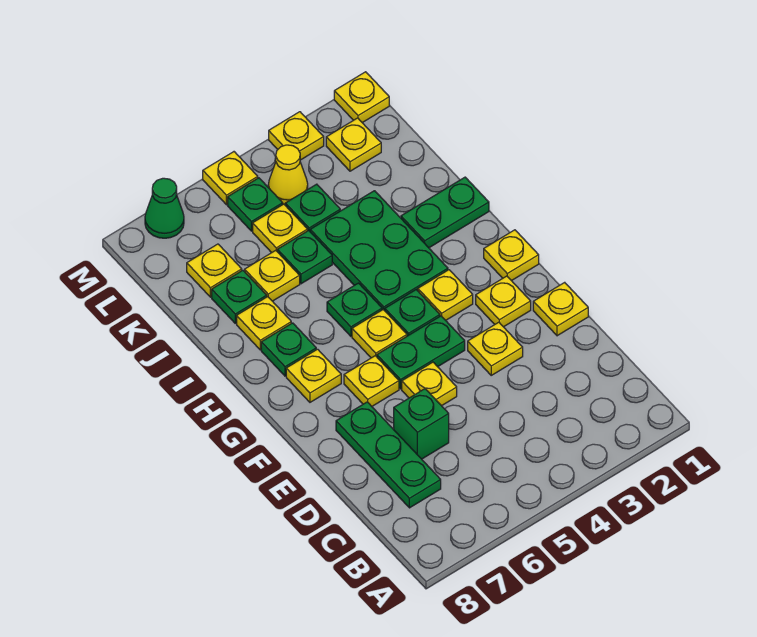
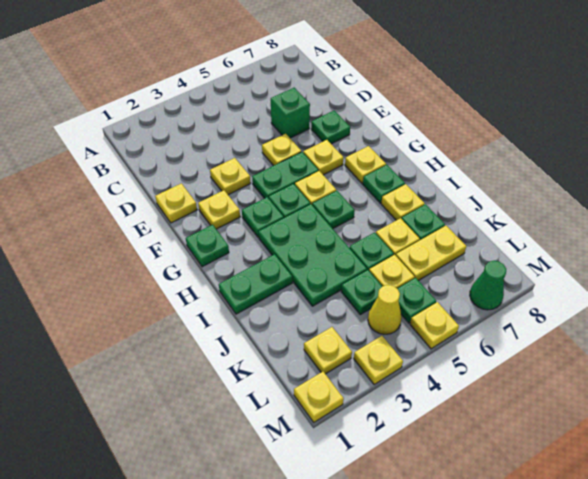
green plate C7:E7 level 1 -> green plate E7 level 1
yellow plate G1 level 1 -> green plate G1 level 1
yellow plate G3 level 1 -> green plate G3 level 1
yellow plate K7 level 1 -> yellow plate K6:K7 level 1

